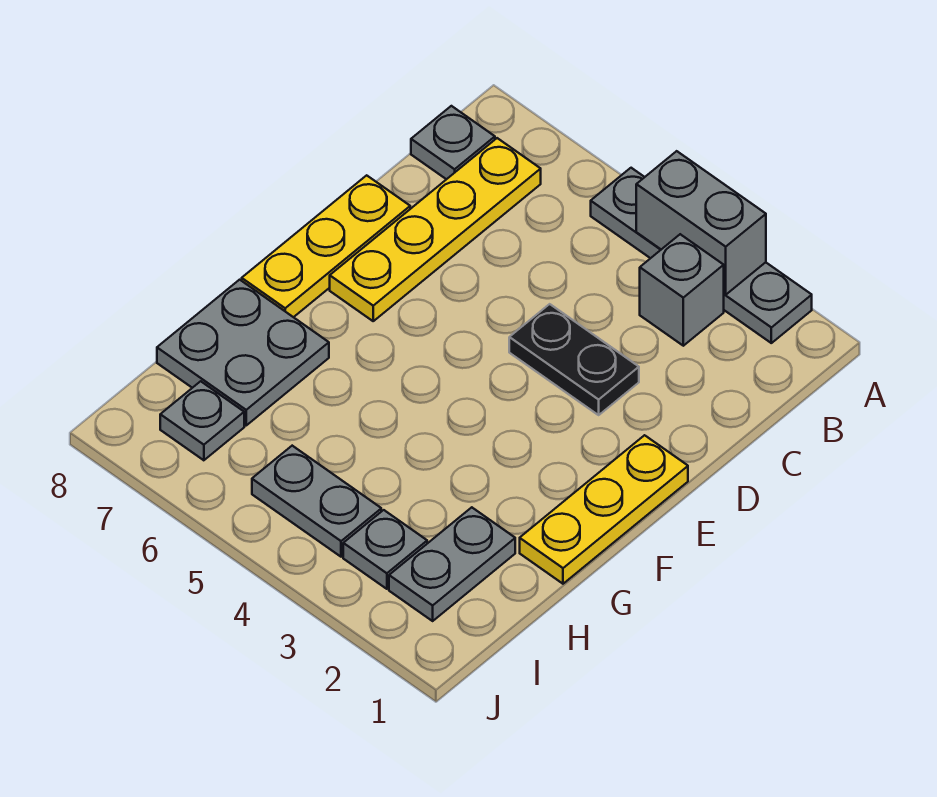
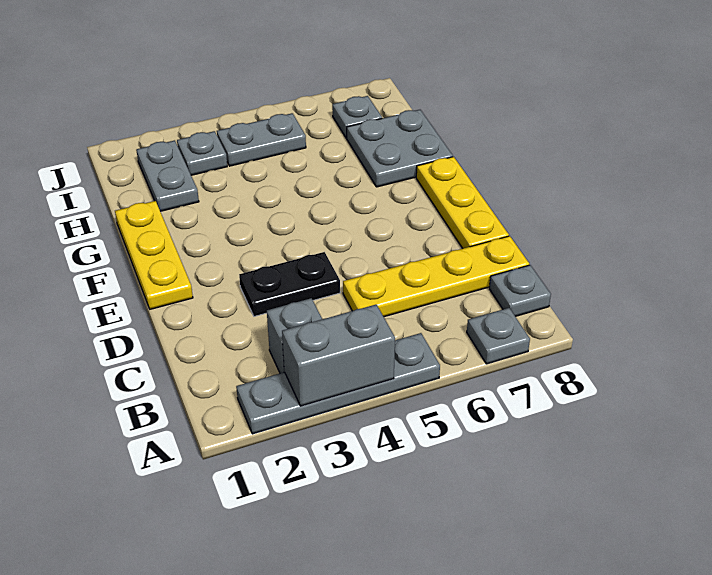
none -> grey plate A7 level 1
yellow plate B7:E7 level 1 -> yellow plate C5:C8 level 1

